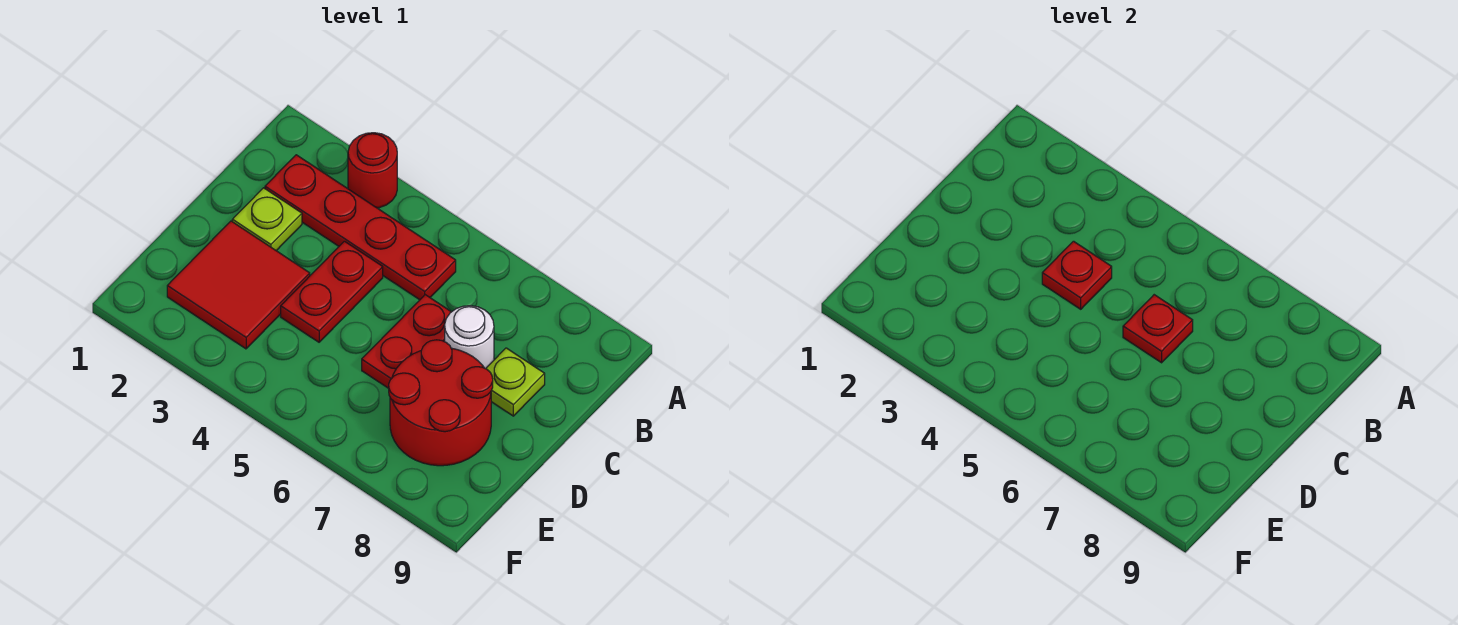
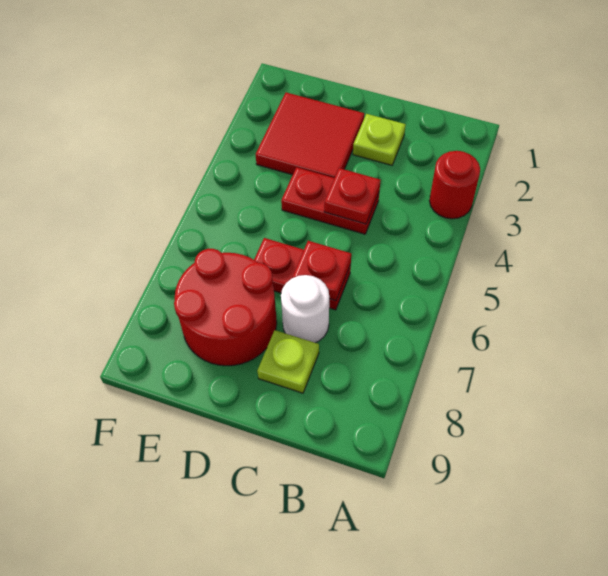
red plate B2:B5 level 1 -> none

